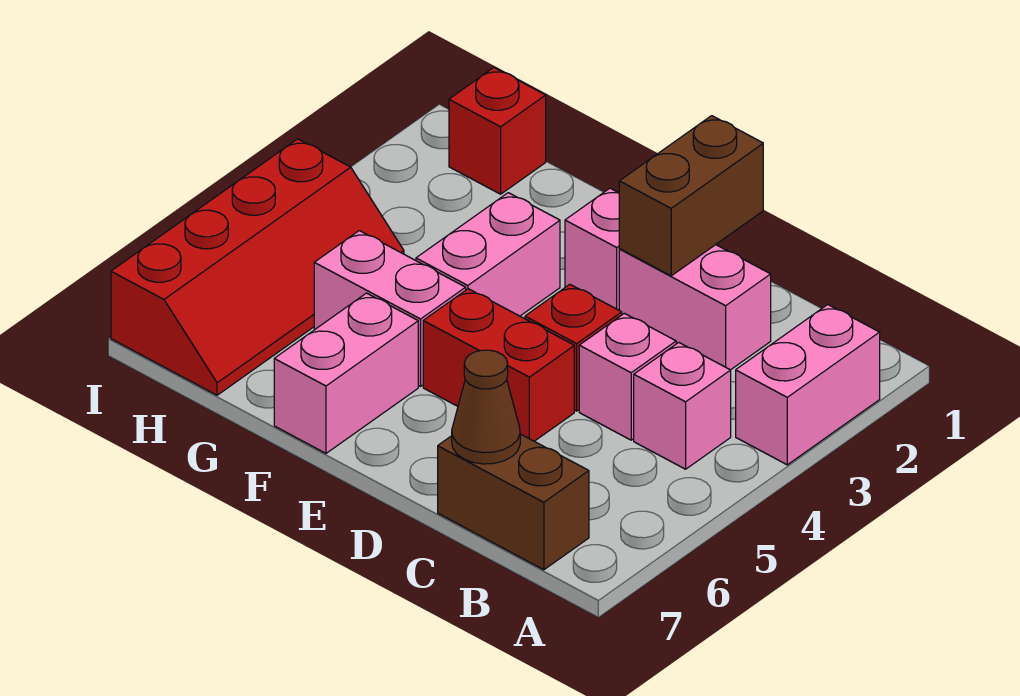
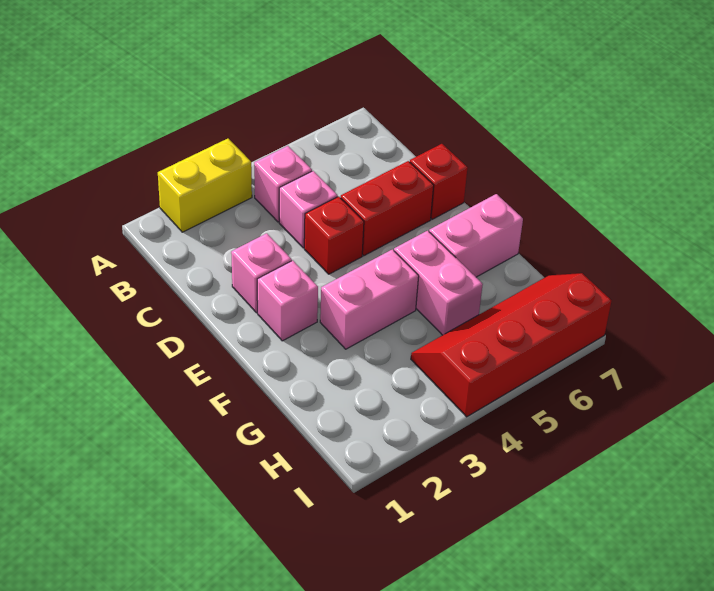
pink brick A2:A3 level 1 -> yellow brick A2:A3 level 1
brown brick B7:C7 level 1 -> none
pink brick C2:D2 level 1 -> pink brick D2 level 1
brown cone C7 level 2 -> none
brown brick D1:D2 level 2 -> none
red brick D5:E5 level 1 -> red brick D5:D6 level 1
red brick H1 level 1 -> red brick D7 level 1

